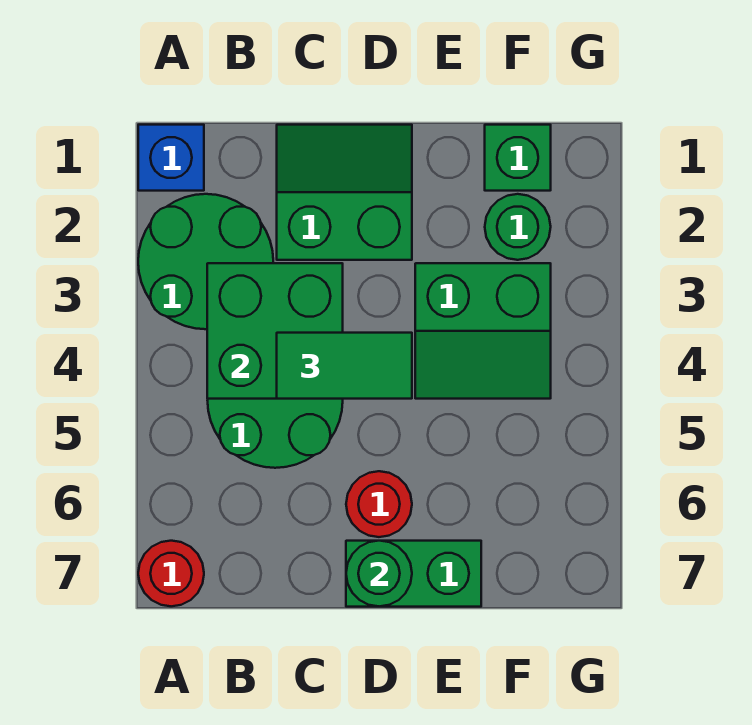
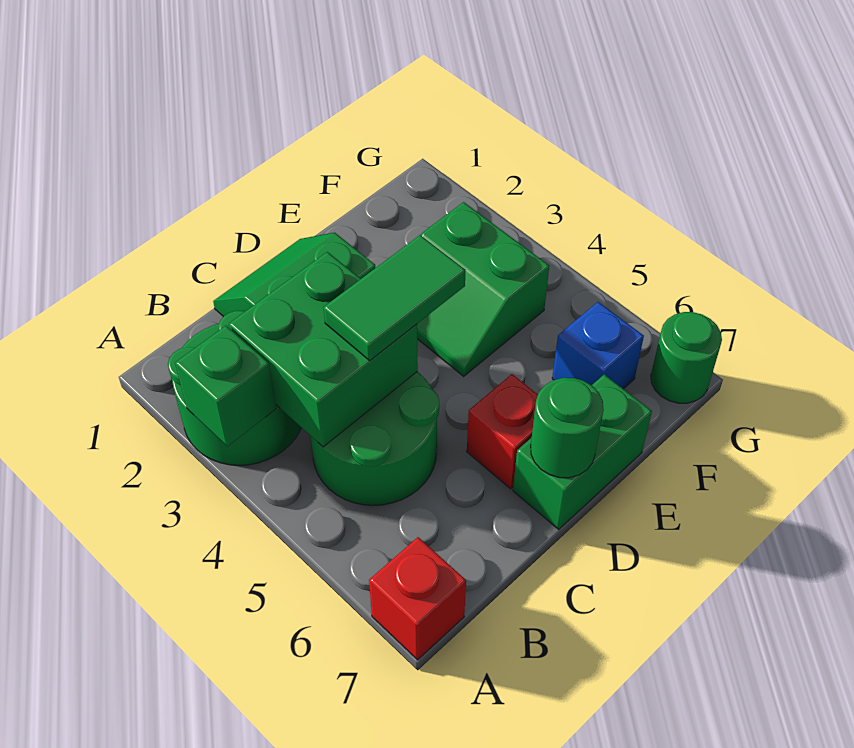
blue brick A1 level 1 -> blue brick F6 level 1
red round brick A7 level 1 -> red brick A7 level 1
red round brick D6 level 1 -> red brick D6 level 1
green slope E3:F4 level 1 top 3 -> green slope E3:F4 level 1 top F
green brick F1 level 1 -> green brick A3 level 2
green round brick F2 level 1 -> green round brick G7 level 1

